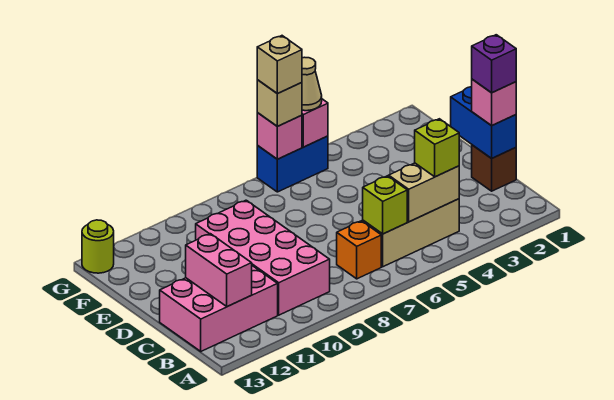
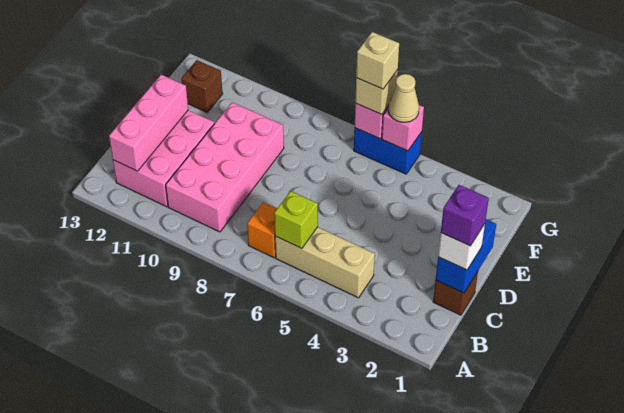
tan brick B4:B5 level 2 -> none
lime brick B4 level 3 -> none
pink brick B11:C13 level 1 -> pink brick B11:D12 level 1
pink brick B12:C12 level 2 -> pink brick B12:D12 level 2
pink brick C1 level 3 -> white brick C1 level 3
none -> brown brick F12 level 1
lime round brick G13 level 1 -> none

